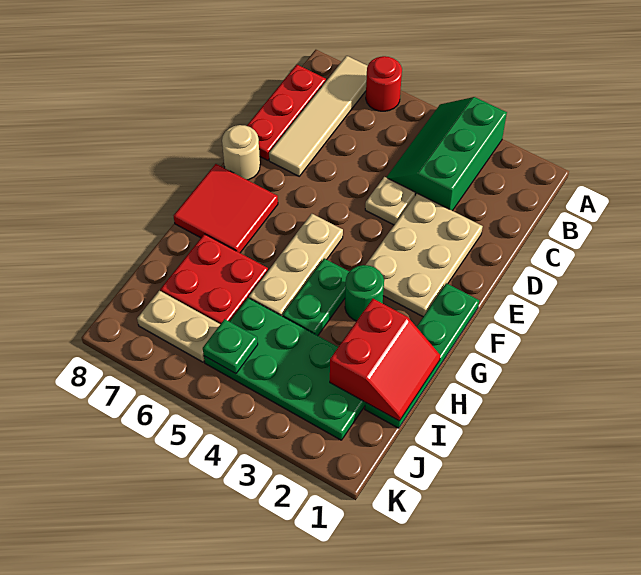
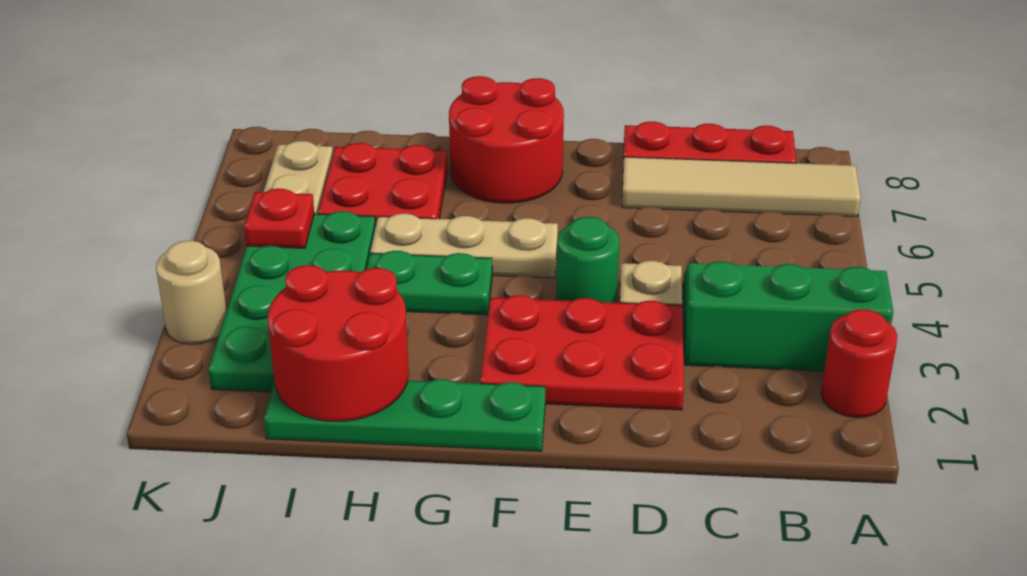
red round brick A6 level 1 -> red round brick A2 level 1
tan plate D2:F3 level 1 -> red plate D2:F3 level 1
tan round brick E8 level 1 -> tan round brick K3 level 1
red tile F7:G8 level 1 -> red round brick F7:G8 level 1
green round brick G3 level 1 -> green round brick E4 level 1
red slope H1:I2 level 2 top 2 -> red round brick H1:I2 level 2
green plate J5 level 2 -> red plate J5 level 2

